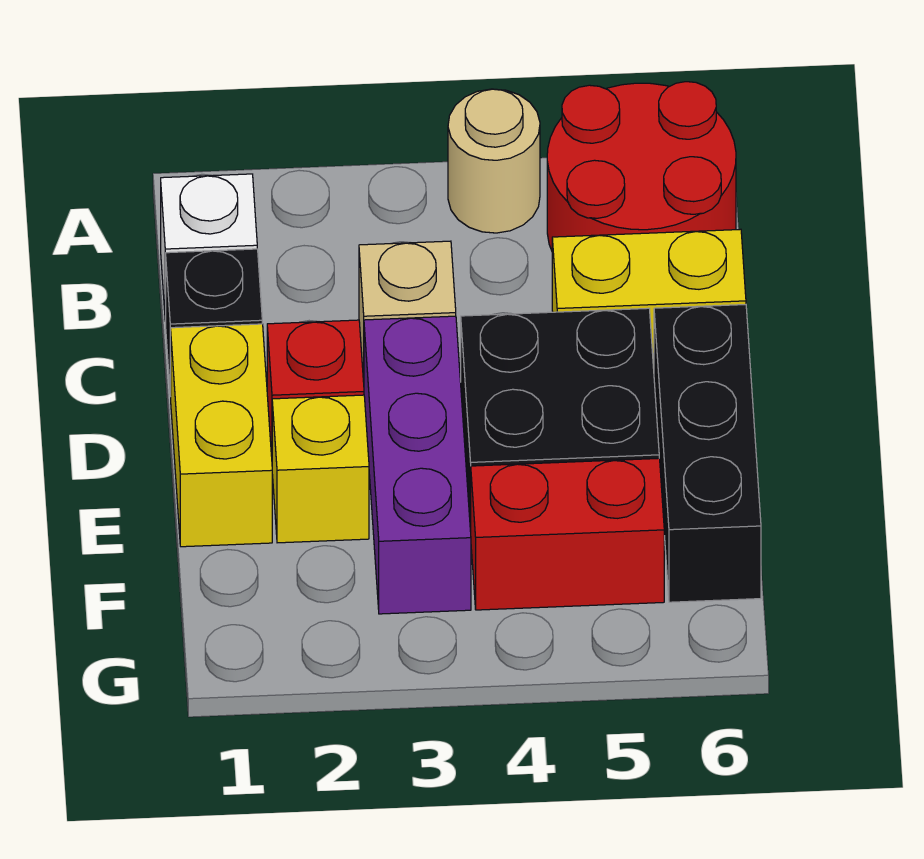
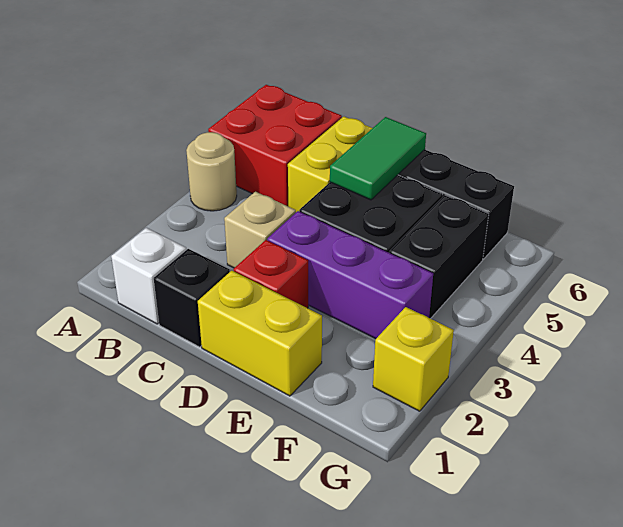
red round brick A5:B6 level 1 -> red brick A5:B6 level 1
none -> green tile D5:D6 level 2
yellow brick E2 level 1 -> yellow brick G2 level 1
red brick F4:F5 level 1 -> black brick F4:F5 level 1

